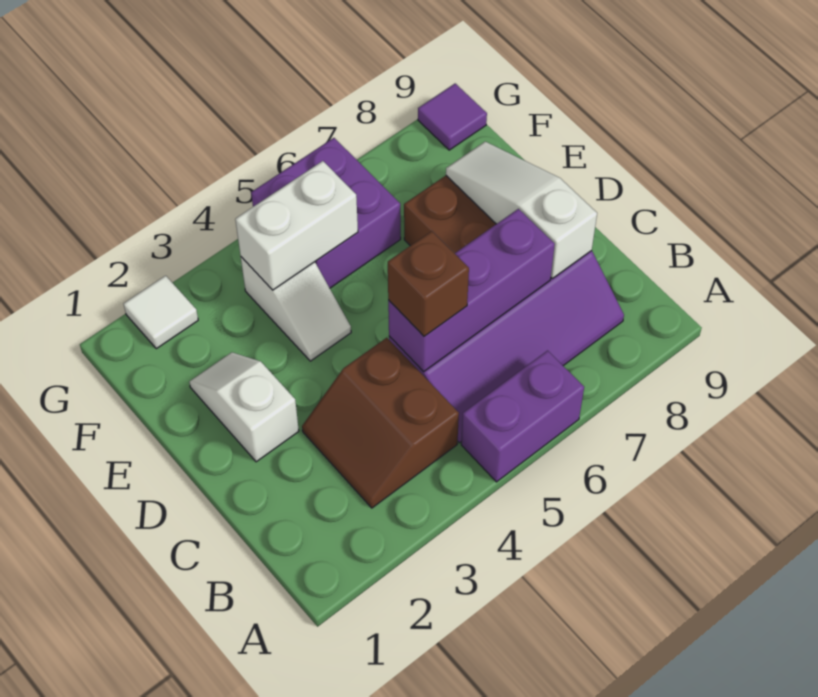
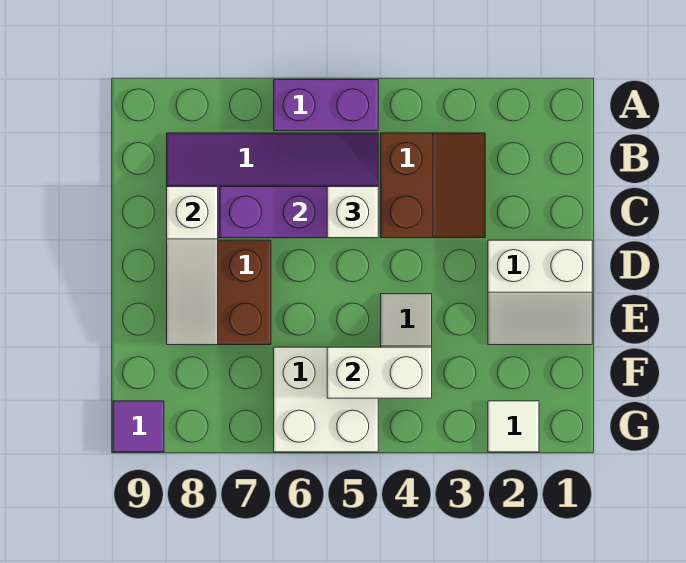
brown brick C5 level 3 -> white brick C5 level 3
white slope D2:E2 level 1 top D -> white slope D1:E2 level 1 top D
purple brick F5:G6 level 1 -> white brick F5:G6 level 1

